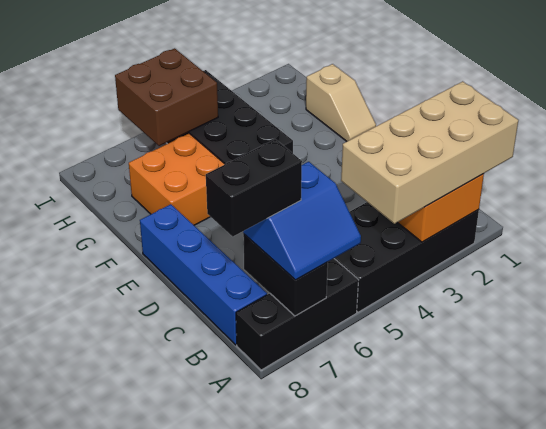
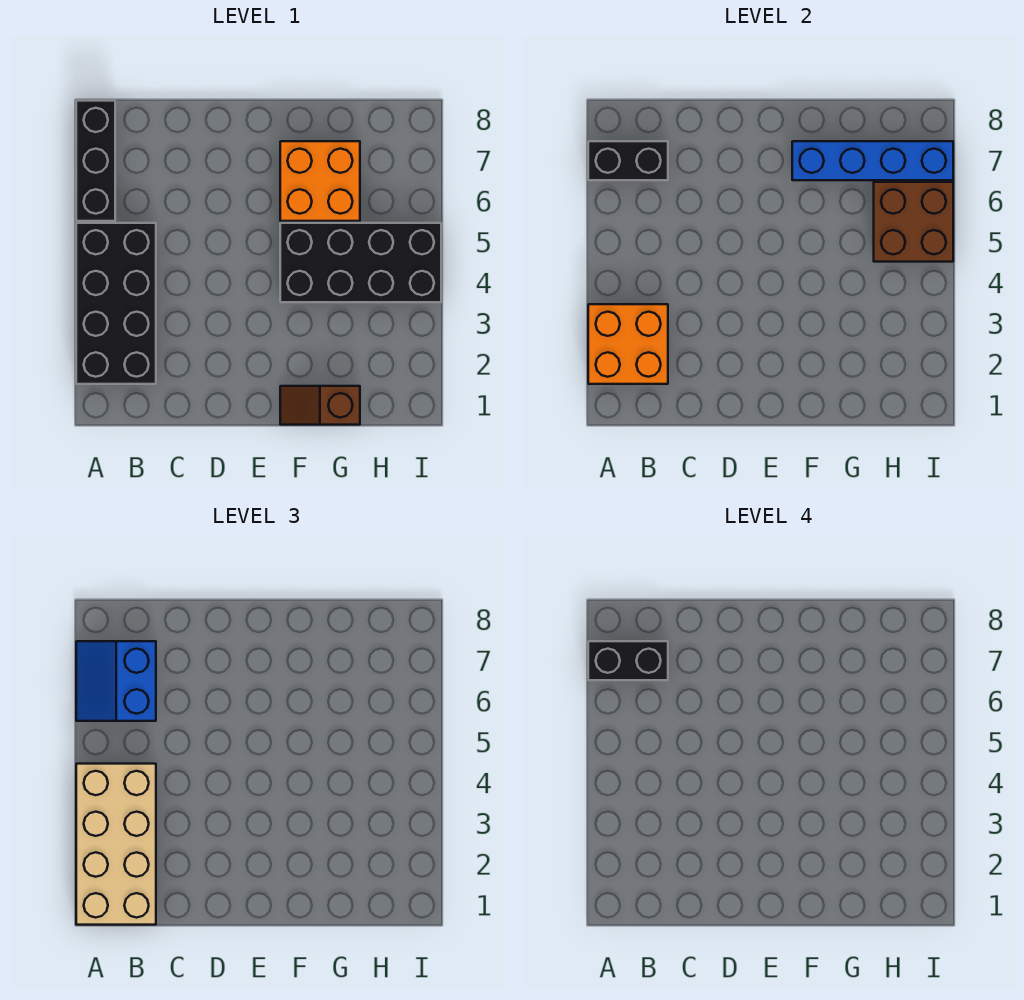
black brick B7:B8 level 4 -> black brick A7:B7 level 4
blue brick B8:E8 level 1 -> blue brick F7:I7 level 2
tan slope F1:G1 level 1 top G -> brown slope F1:G1 level 1 top G

